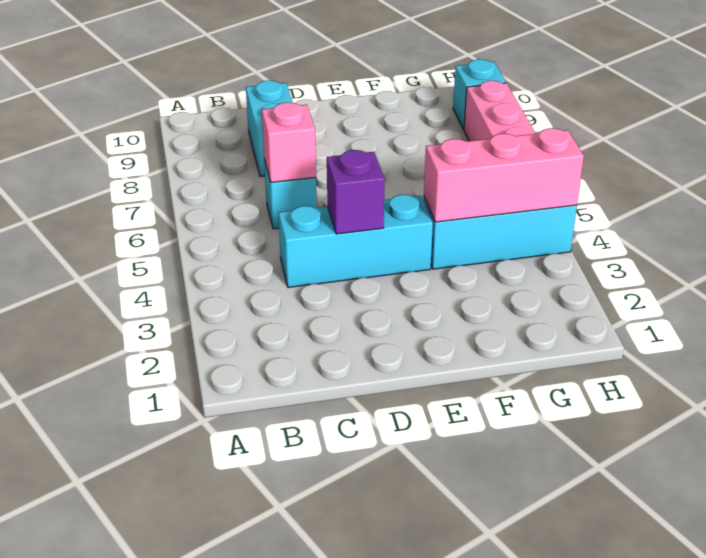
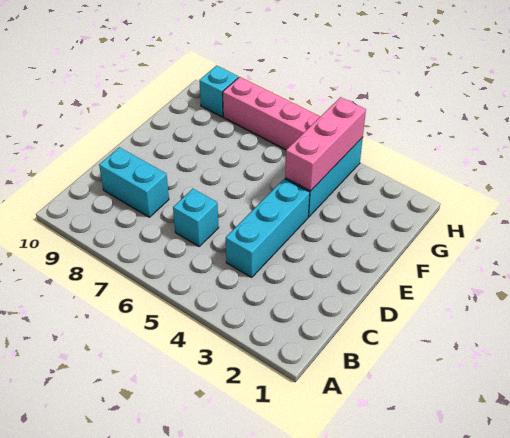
pink brick C6 level 2 -> none
purple brick D4 level 2 -> none

